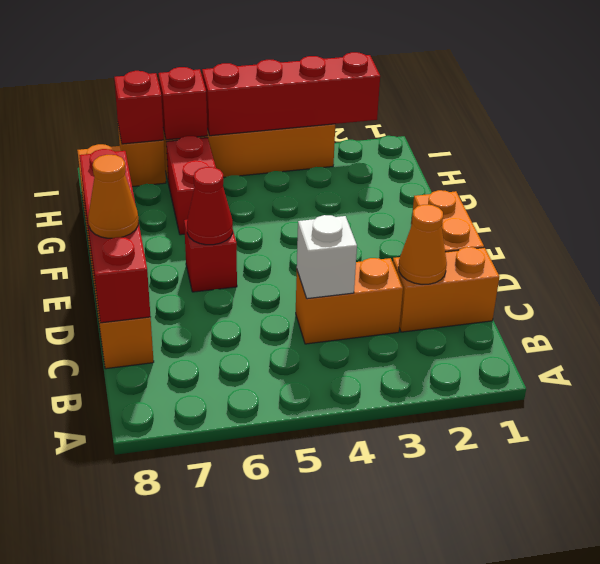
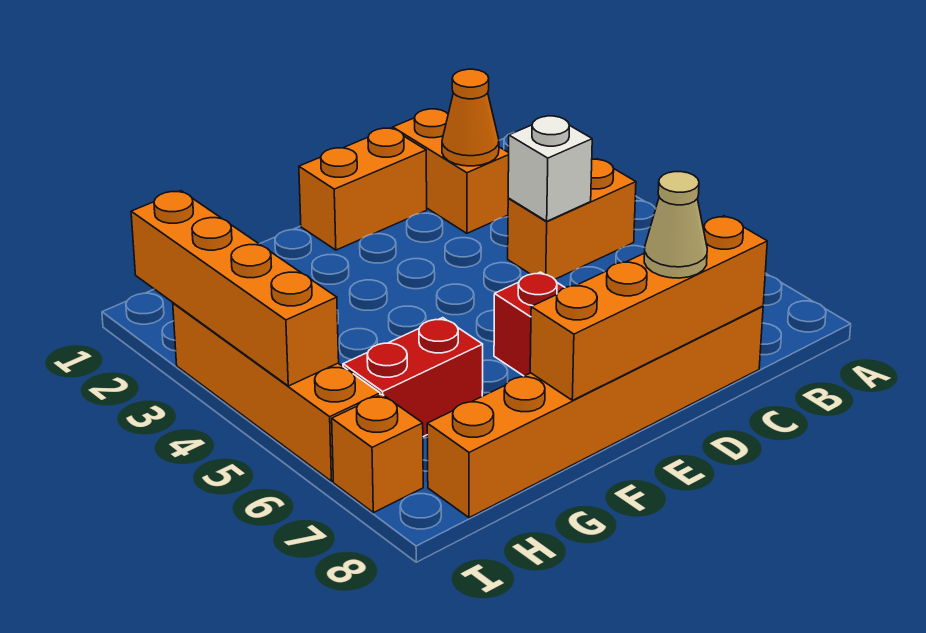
orange brick C3:C4 level 1 -> orange brick B4:C4 level 1
red brick C8:F8 level 2 -> orange brick C8:F8 level 2
orange cone D8 level 3 -> tan cone D8 level 3
red cone E6 level 2 -> none
red brick I2:I5 level 2 -> orange brick I2:I5 level 2
red brick I6 level 2 -> none
red brick I7 level 2 -> none

